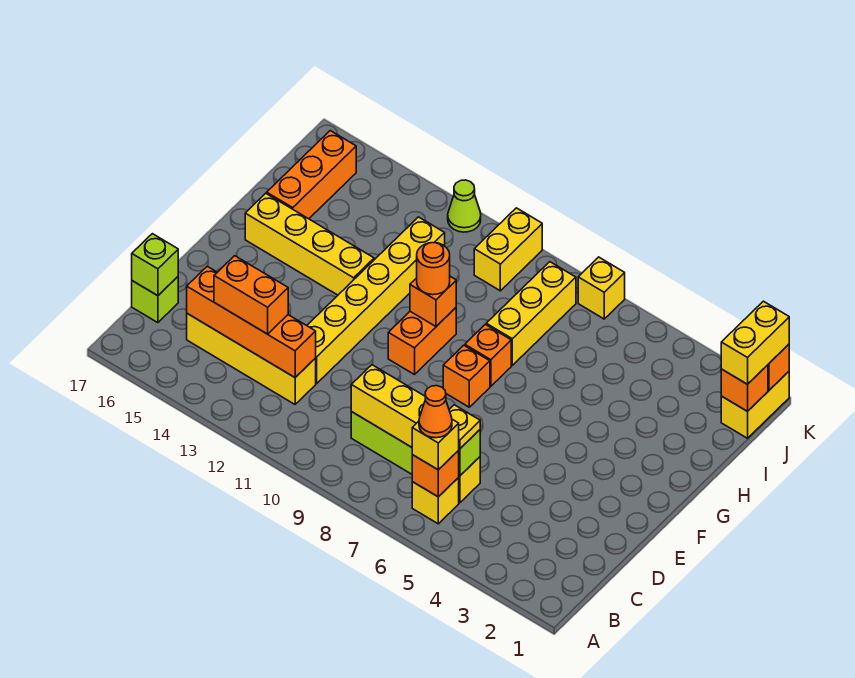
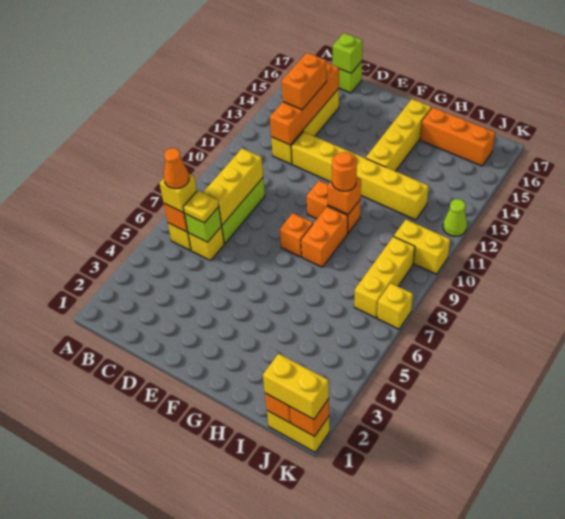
orange brick G8 level 1 -> orange brick G8:G9 level 1
yellow brick H8:J8 level 1 -> yellow brick J7:J9 level 1

